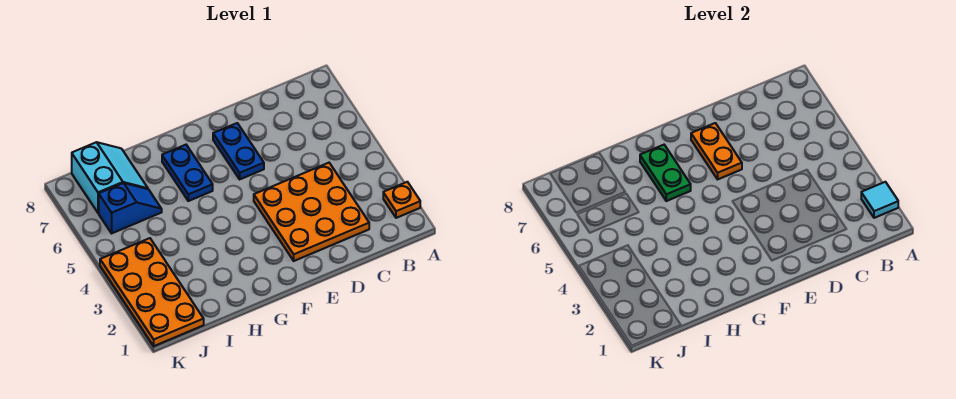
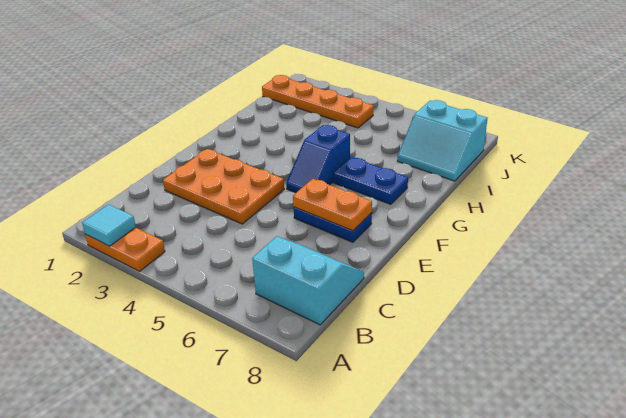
orange plate A2 level 1 -> orange plate A2:A3 level 1
none -> cyan slope B7:C8 level 1 top B
orange plate C2:E4 level 1 -> orange plate D2:E4 level 1
green plate G6:G7 level 2 -> none
blue slope I6:J6 level 1 top J -> blue slope F5:G5 level 1 top G
orange plate J1:K4 level 1 -> orange plate J1:J4 level 1

